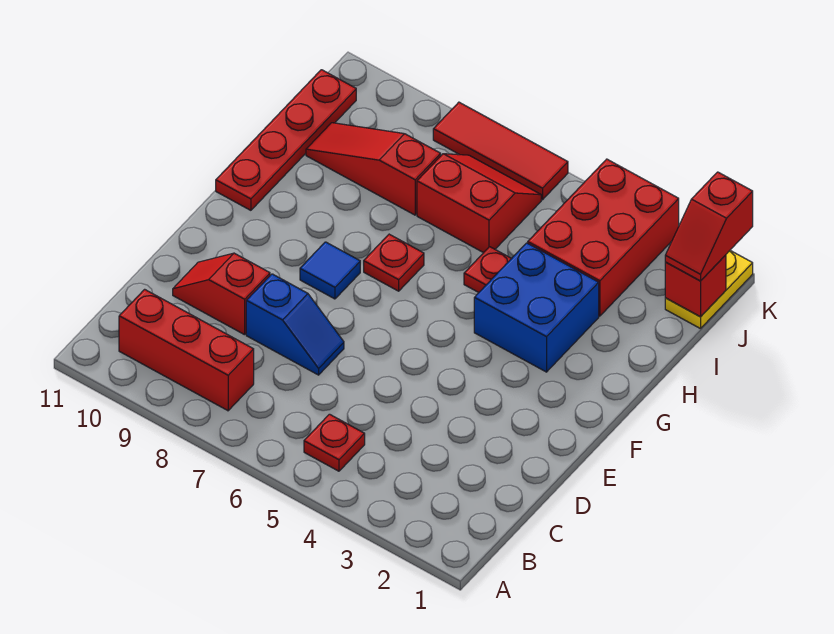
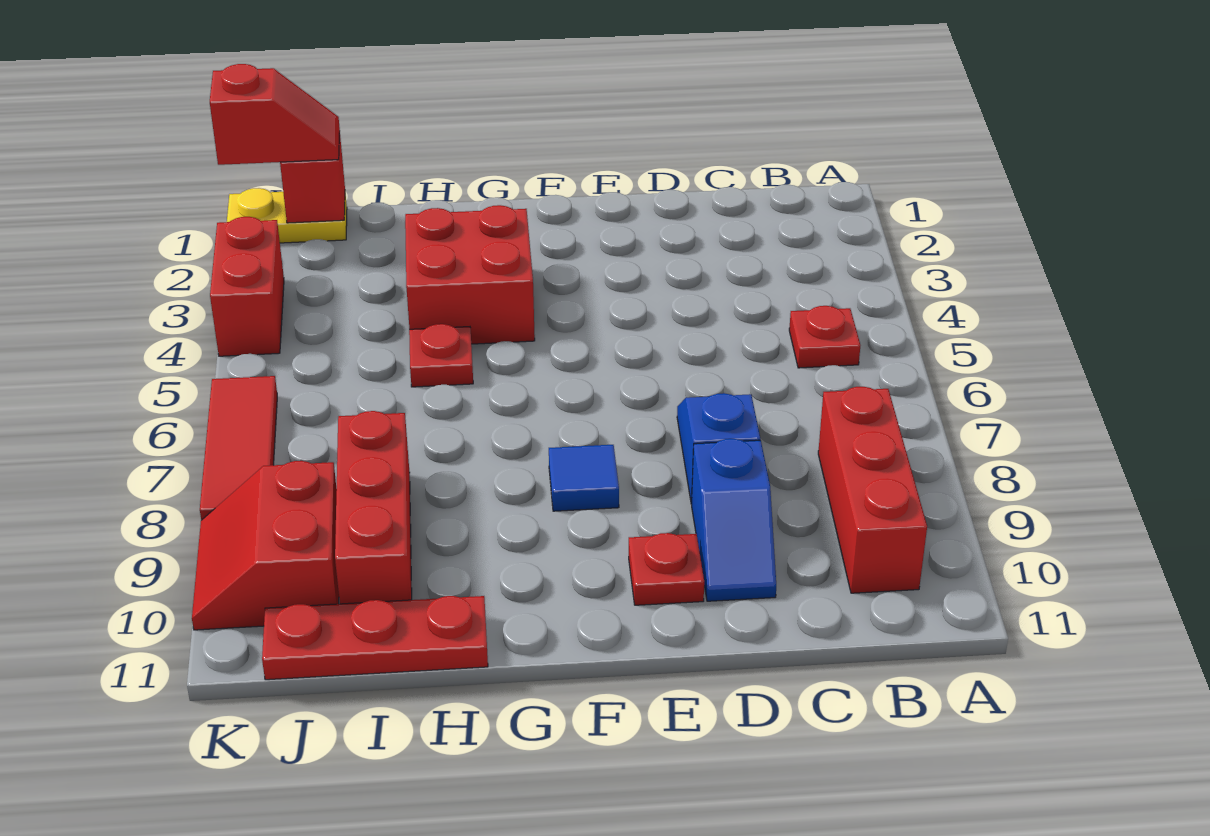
red slope D9:D10 level 1 top 9 -> blue slope D9:D10 level 1 top 9
blue brick G3:H4 level 1 -> red brick G3:H4 level 1
red plate G7 level 1 -> red plate E10 level 1
red plate G11:J11 level 1 -> red plate H11:J11 level 1
red brick I3:K4 level 1 -> red brick K3:K4 level 1
red slope I6:J7 level 1 top I -> red slope J9:K10 level 1 top J
red slope I8:I10 level 1 top 8 -> red brick I8:I10 level 1

